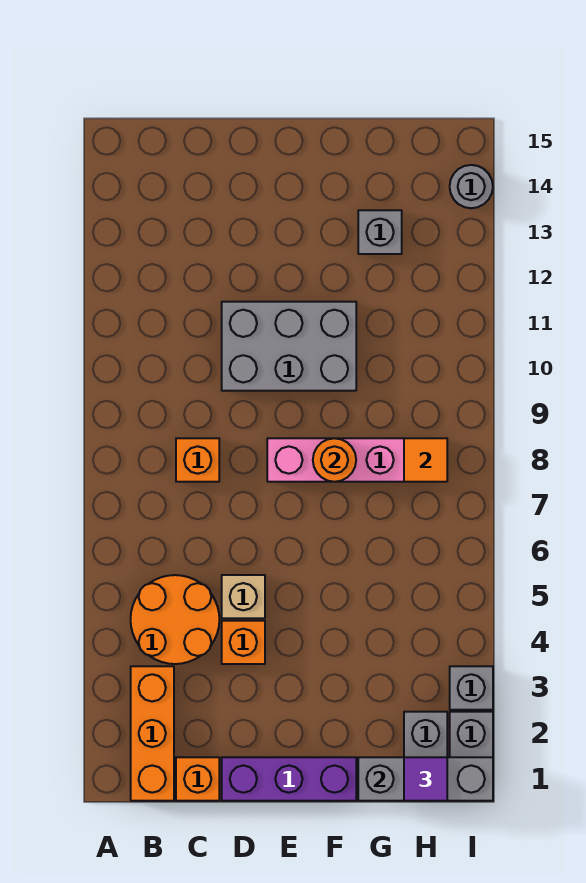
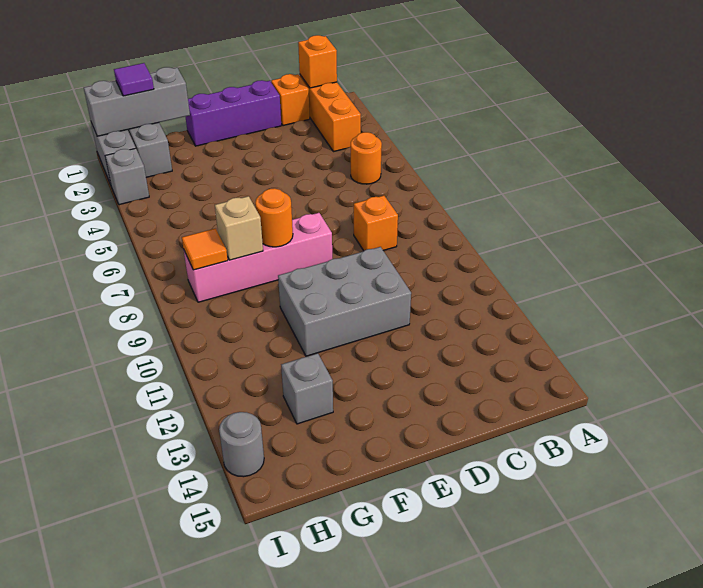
orange round brick B4:C5 level 1 -> orange round brick B5 level 1
orange brick D4 level 1 -> orange brick B1 level 2
tan brick D5 level 1 -> tan brick G8 level 2

